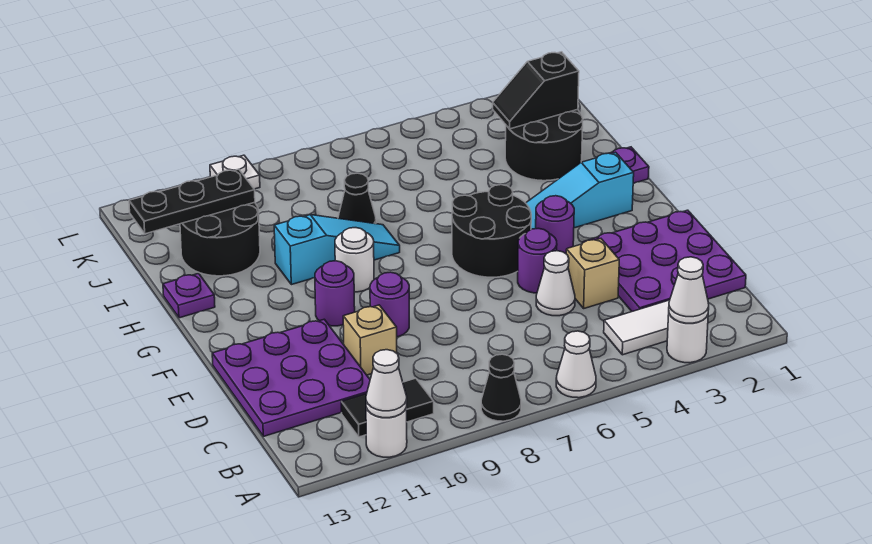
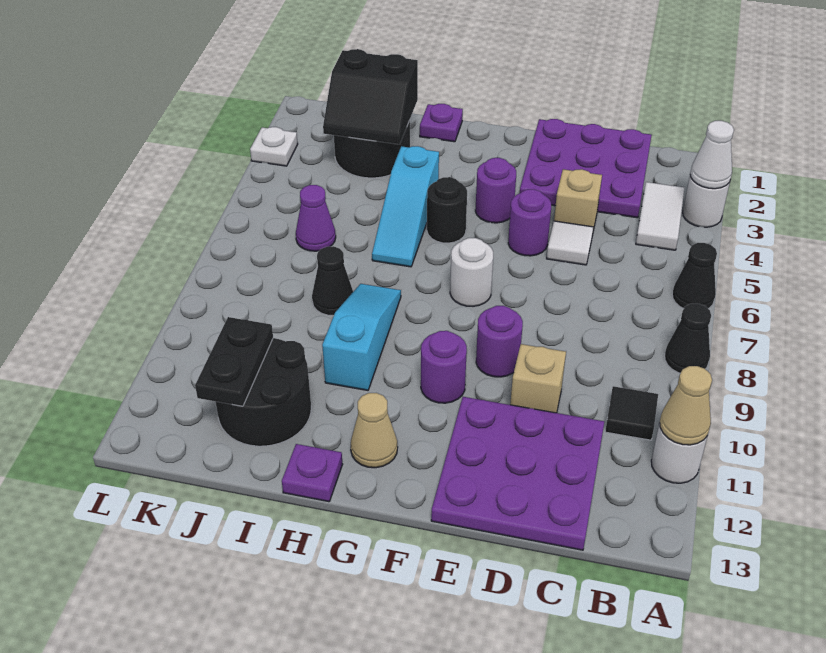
white cone A6 level 1 -> black cone A6 level 1
white cone A11 level 2 -> tan cone A11 level 2
black tile B10:B11 level 1 -> black tile B10 level 1
white cone D5 level 1 -> white tile D5 level 1
black round brick F5:G6 level 1 -> black round brick G5 level 1
cyan slope G2:G4 level 1 top 2 -> cyan slope H4:H6 level 1 top 4
white round brick G9 level 1 -> white round brick F7 level 1
none -> tan cone G12 level 1
black slope J2:J3 level 2 top 2 -> black slope I2:J3 level 2 top 2
none -> purple cone J6 level 1
black plate J11:J13 level 2 -> black plate J11:J12 level 2
white plate L10 level 1 -> white plate L3 level 1

